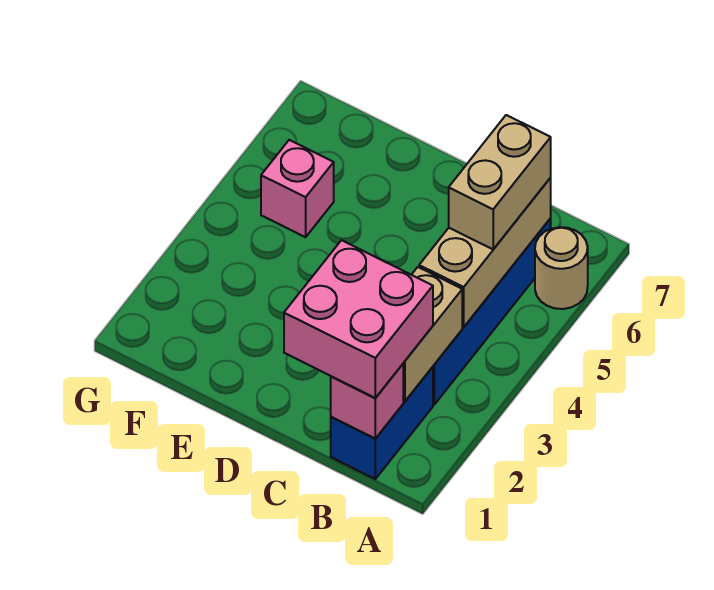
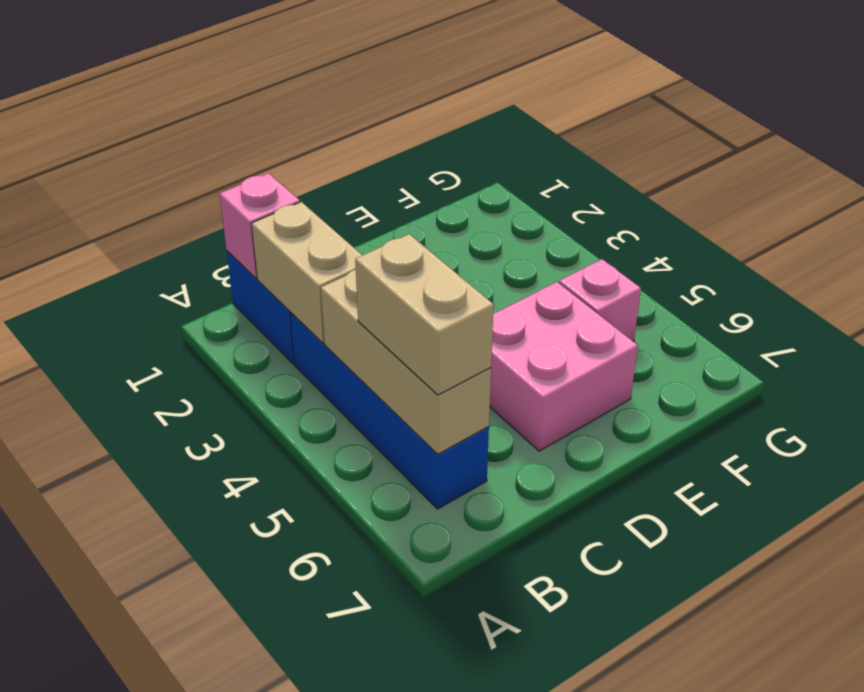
tan round brick A6 level 1 -> none
pink brick B1:C2 level 3 -> pink brick D5:E6 level 1

